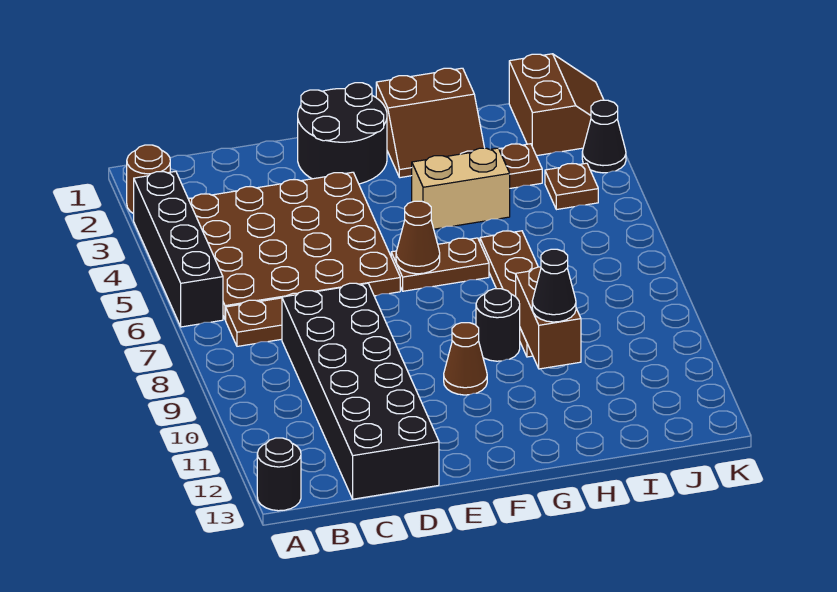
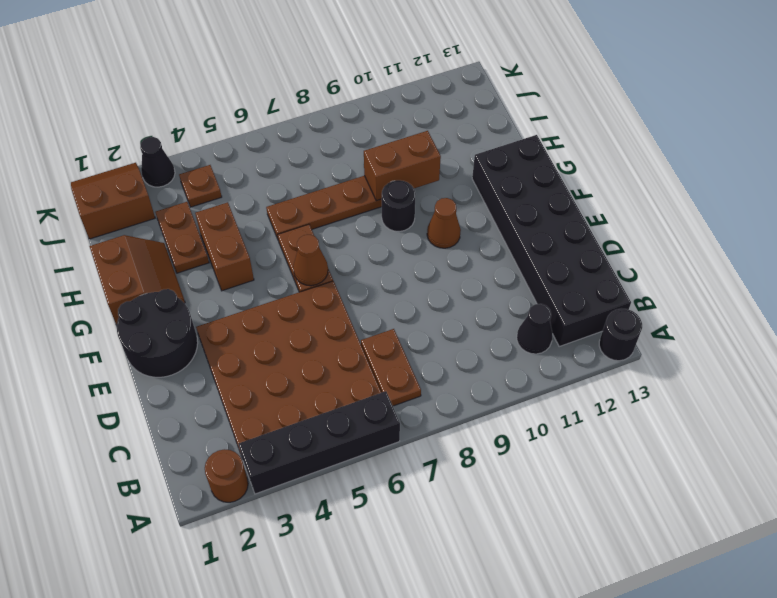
black brick C8:D13 level 1 -> black brick B12:G13 level 1
tan brick G4:H4 level 1 -> brown brick G4:H4 level 1
black cone H10 level 3 -> black cone B11 level 1

